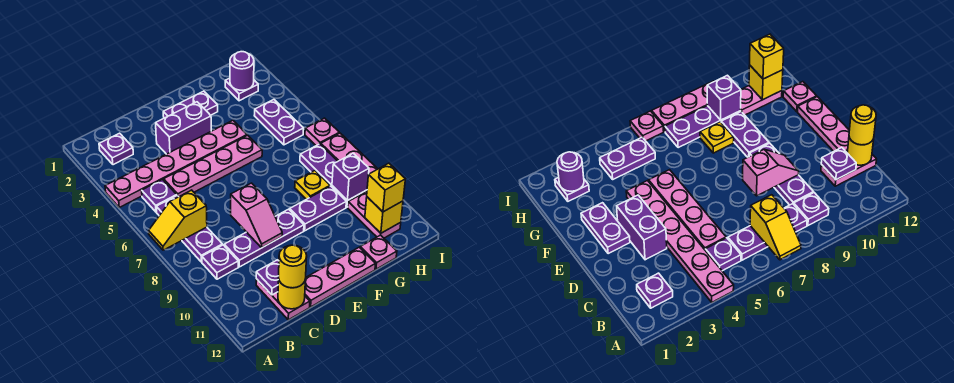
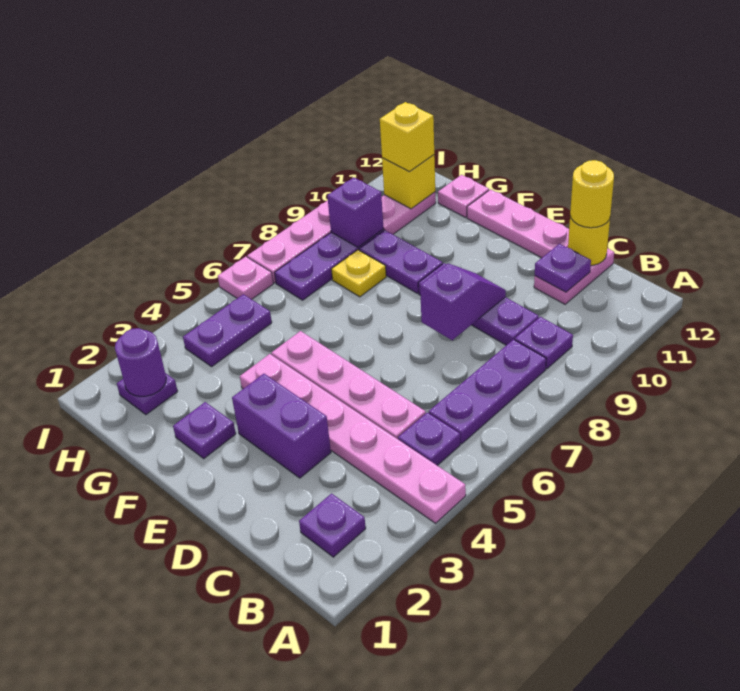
yellow slope A7:B7 level 2 top B -> none
pink slope D8:D9 level 2 top 8 -> purple slope D8:D9 level 2 top 8
purple plate E2:F2 level 1 -> purple plate F2 level 1

